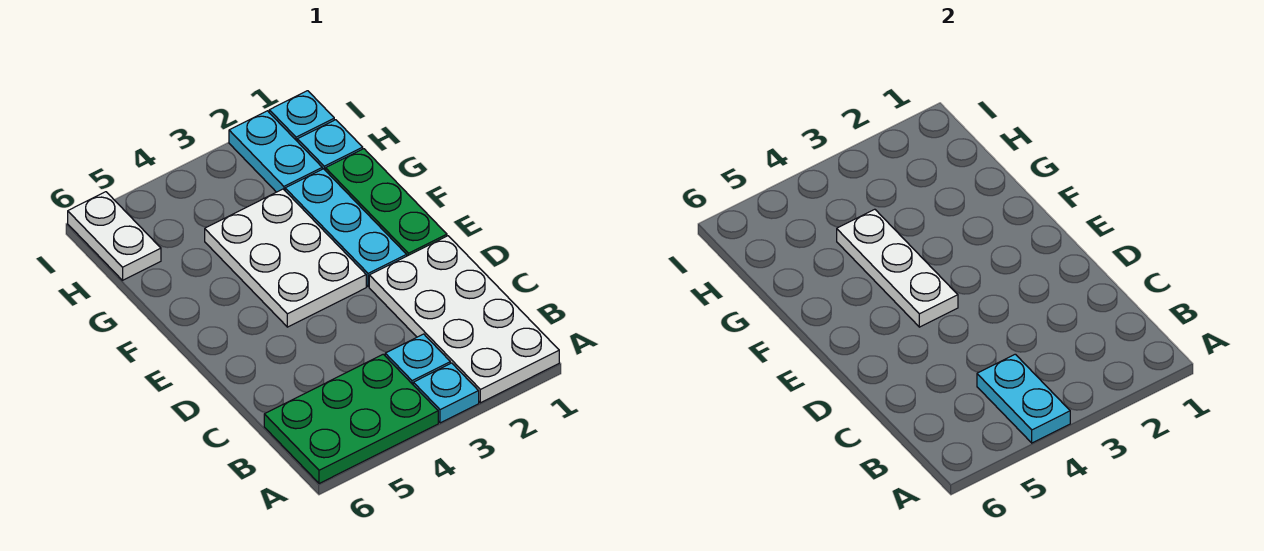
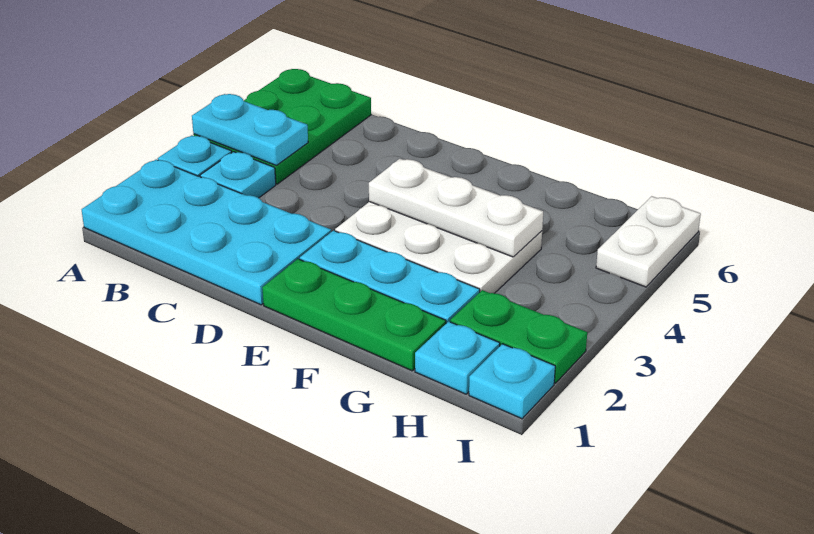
white plate A1:D2 level 1 -> cyan plate A1:D2 level 1
cyan plate H2:I2 level 1 -> green plate H2:I2 level 1
white plate H6:I6 level 1 -> white plate I5:I6 level 1

